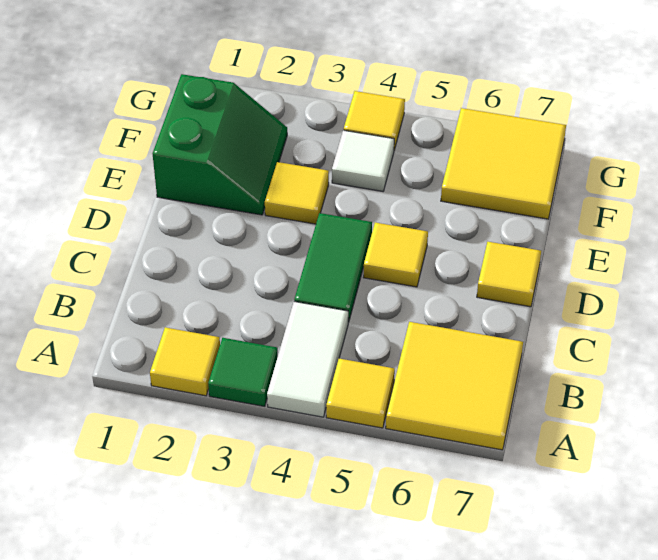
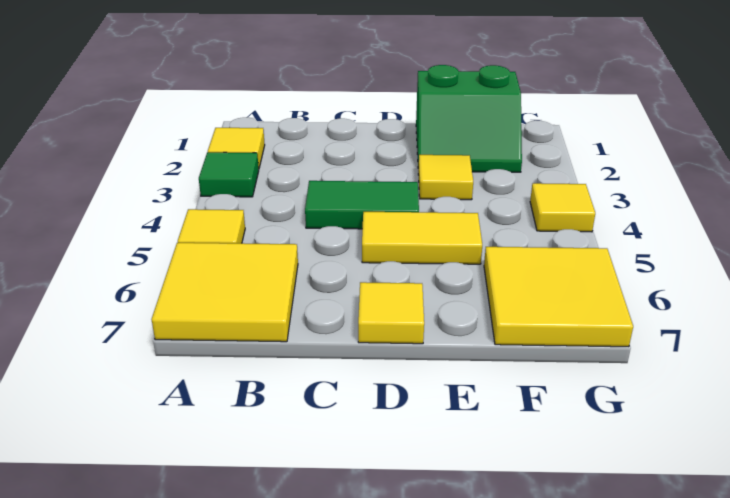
white tile A4:B4 level 1 -> none
yellow tile D5 level 1 -> yellow tile D5:E5 level 1
white tile F4 level 1 -> none

